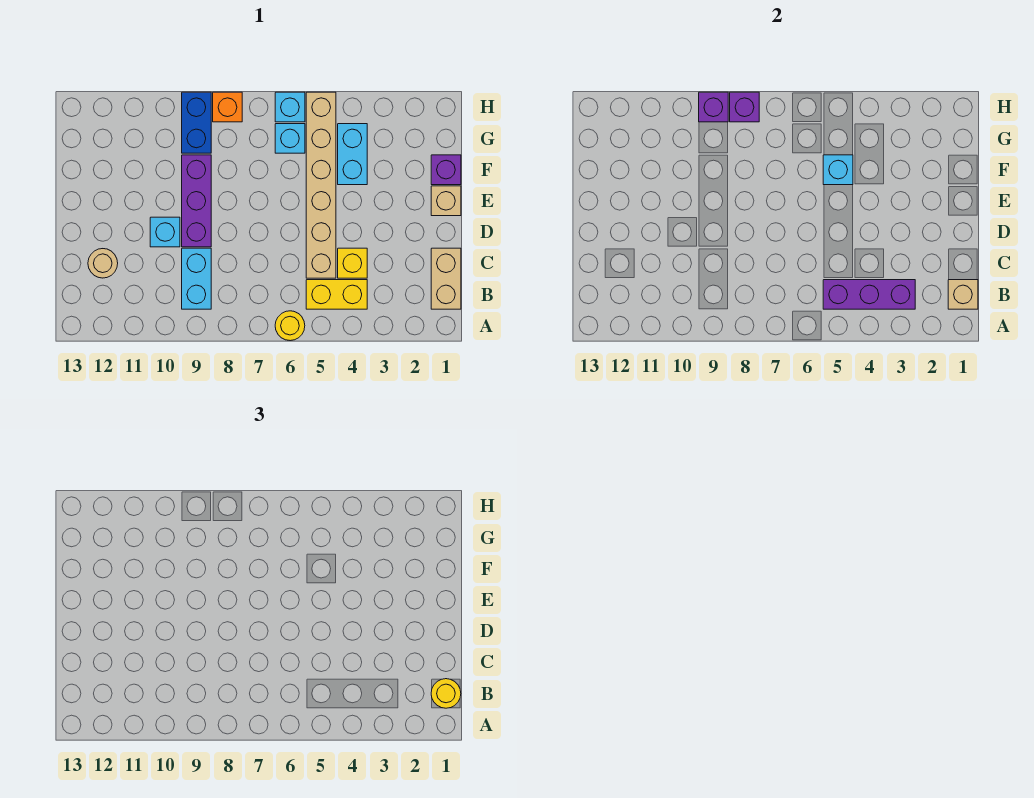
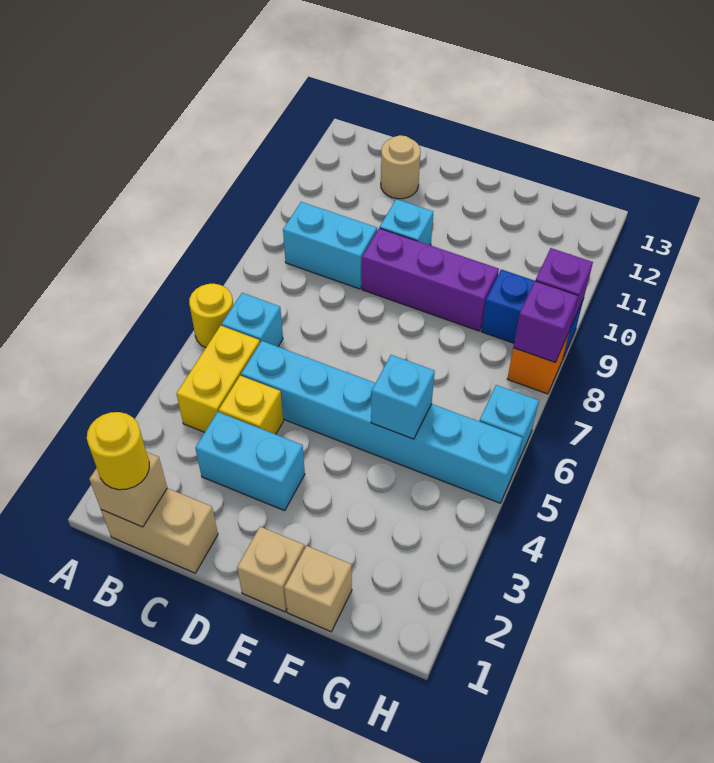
purple brick B3:B5 level 2 -> none
tan brick C5:H5 level 1 -> cyan brick C5:H5 level 1
purple brick F1 level 1 -> tan brick F1 level 1
cyan brick F4:G4 level 1 -> cyan brick C3:D3 level 1
cyan brick G6 level 1 -> cyan brick B6 level 1

